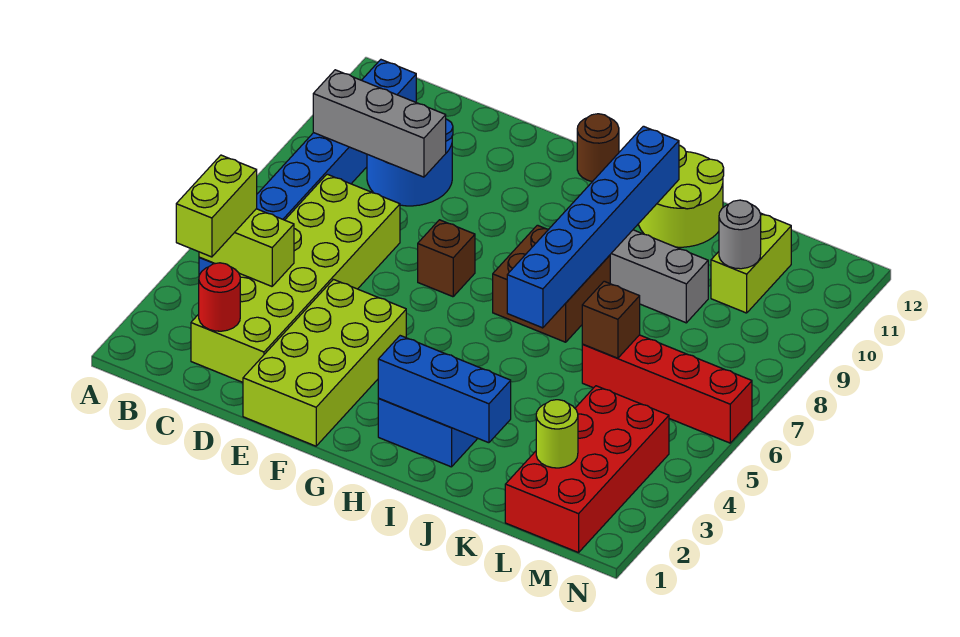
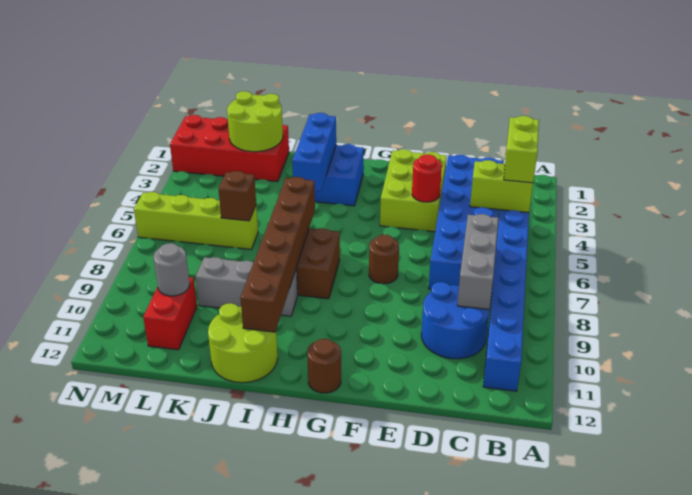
grey brick B9:D9 level 2 -> grey brick C7:C9 level 2
lime brick C2:D7 level 1 -> blue brick C2:D7 level 1
red round brick C2 level 2 -> red round brick E4 level 2
lime brick E1:F4 level 1 -> lime brick E2:F4 level 1
brown brick F7 level 1 -> brown round brick F7 level 1
blue brick H2:J2 level 2 -> blue brick I2:I4 level 2
blue brick I6:I11 level 2 -> brown brick I6:I11 level 2
red brick K6:N6 level 1 -> lime brick K6:N6 level 1
red brick L1:M4 level 1 -> red brick K1:N2 level 1
lime round brick L2 level 2 -> lime round brick K1:L2 level 2
lime brick L10:L11 level 1 -> red brick L10:L11 level 1

